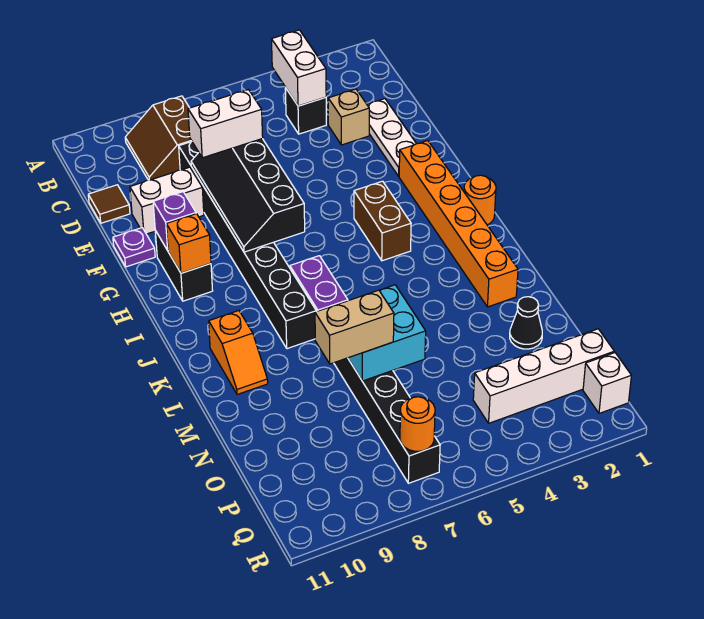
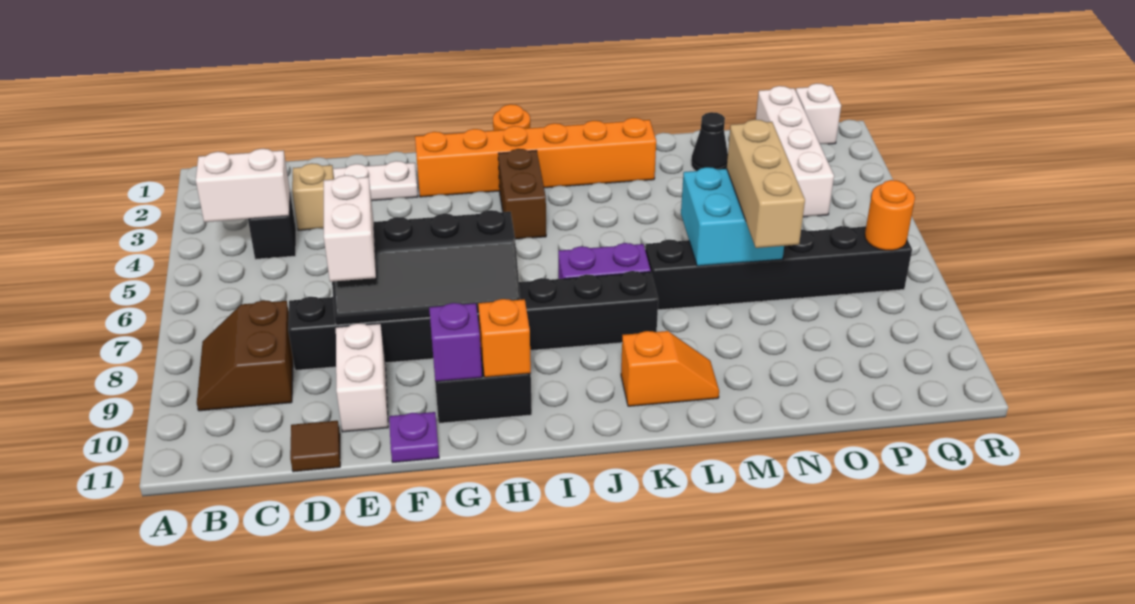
brown slope B8:C9 level 1 top 8 -> brown slope B8:C9 level 1 top C
brown brick H4:I4 level 1 -> brown brick I3:I4 level 1
tan brick N7:N8 level 3 -> tan brick N6:N8 level 3

